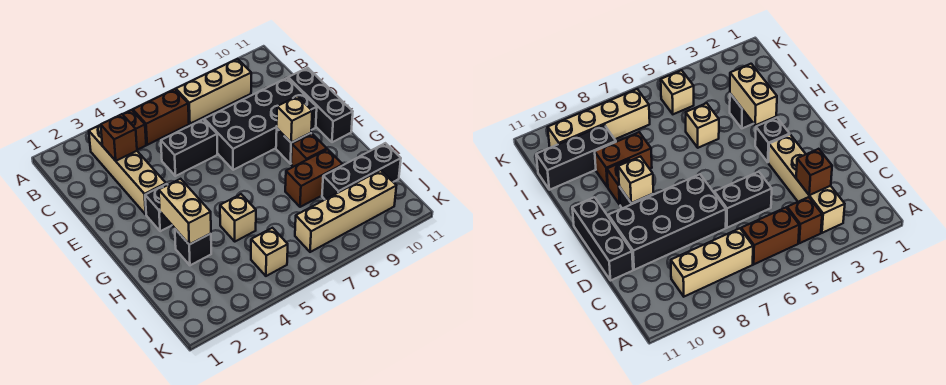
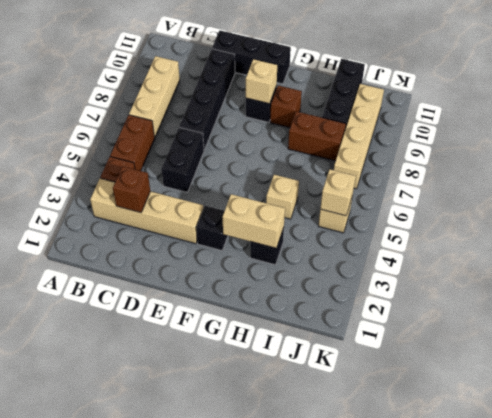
black brick D7:E10 level 1 -> black brick D7:D10 level 1
brown brick H8:H9 level 1 -> brown brick H8:I8 level 1
none -> tan brick J5 level 2

